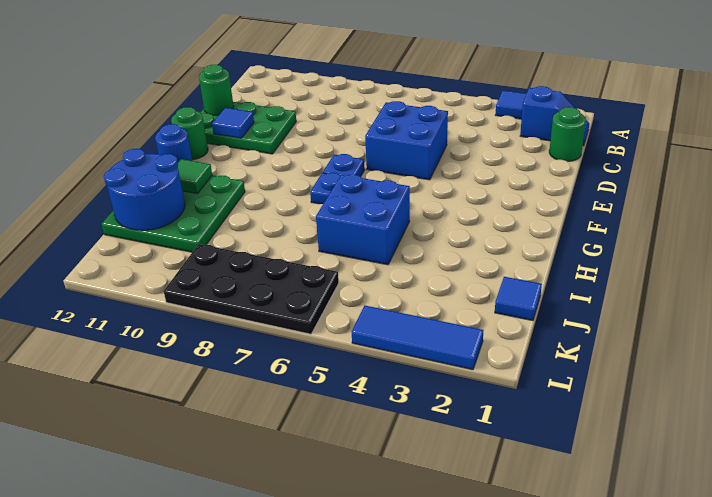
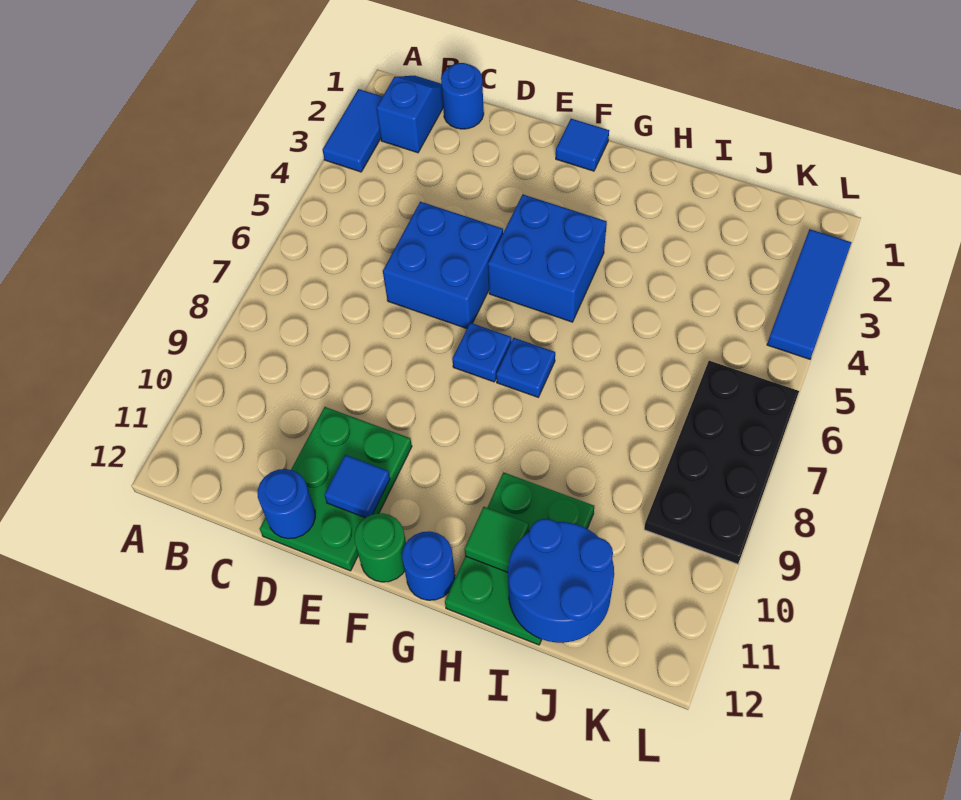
green round brick C1 level 1 -> blue round brick C1 level 1
green round brick D12 level 2 -> blue round brick D12 level 2
blue brick H5:I6 level 1 -> blue brick F4:G5 level 1
green plate H10:J12 level 1 -> green plate H10:I12 level 1
blue tile J1 level 1 -> blue tile F1 level 1

